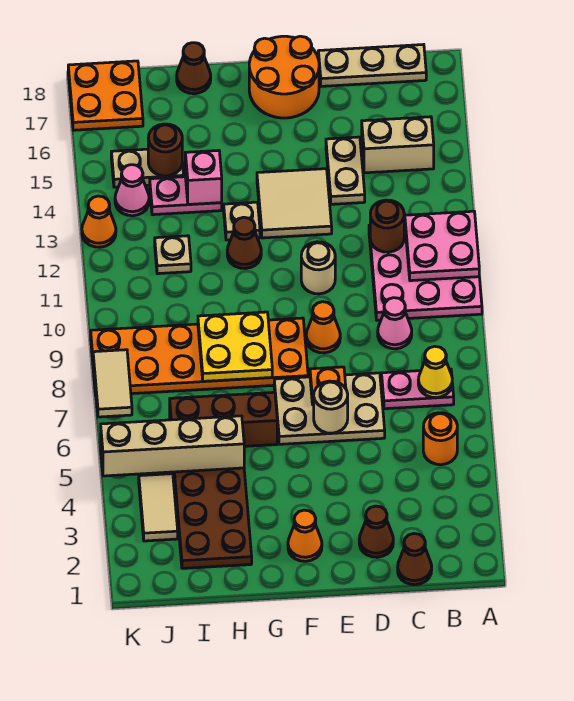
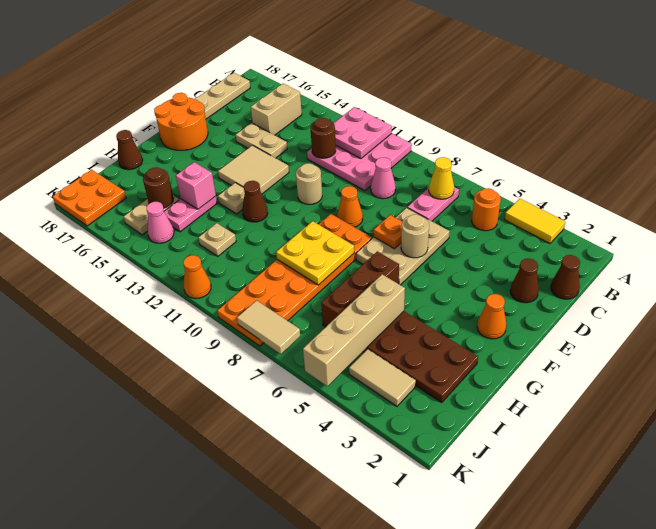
none -> yellow tile A3:A4 level 1
orange cone K13 level 1 -> orange cone K11 level 1

